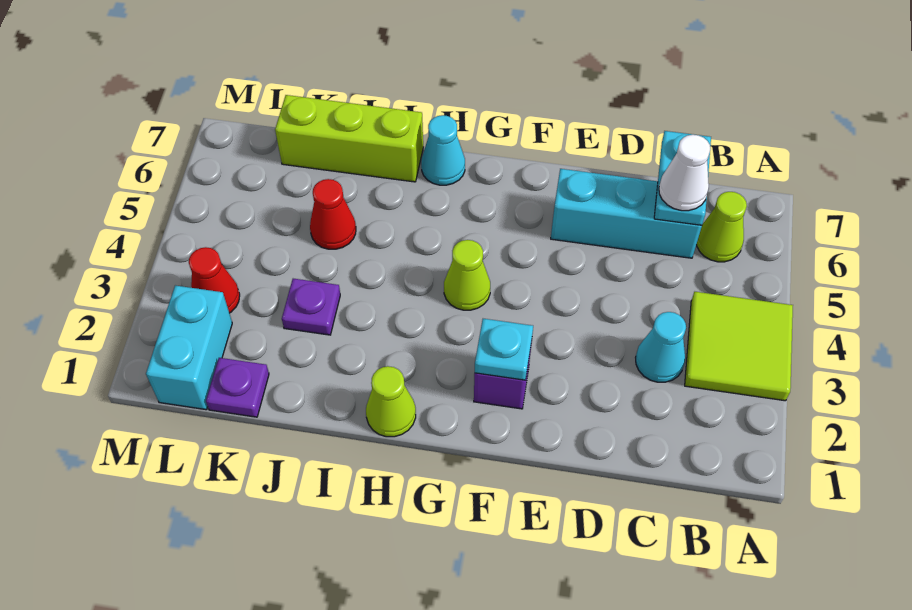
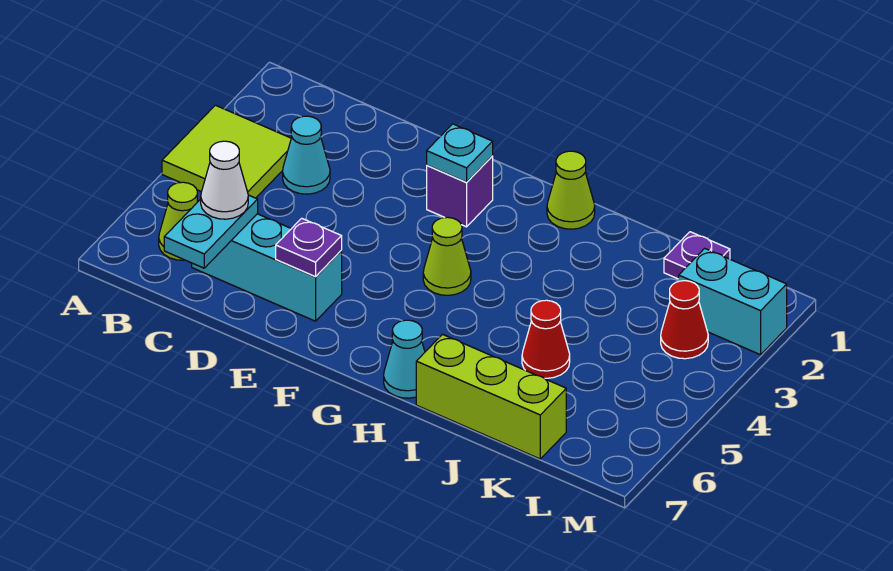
purple plate J3 level 1 -> purple plate E6 level 2
cyan brick L1:L2 level 1 -> cyan brick L2:M2 level 1

